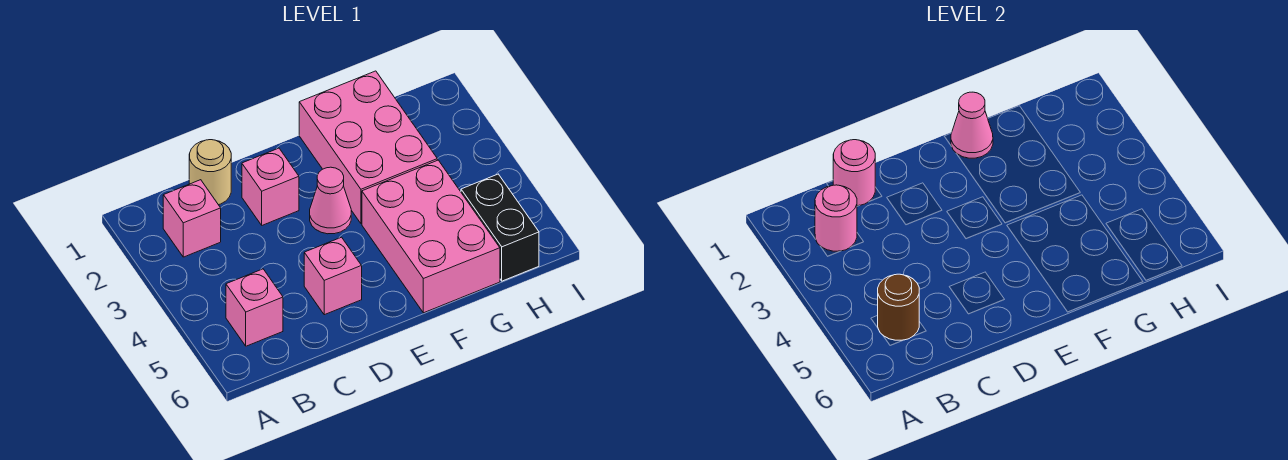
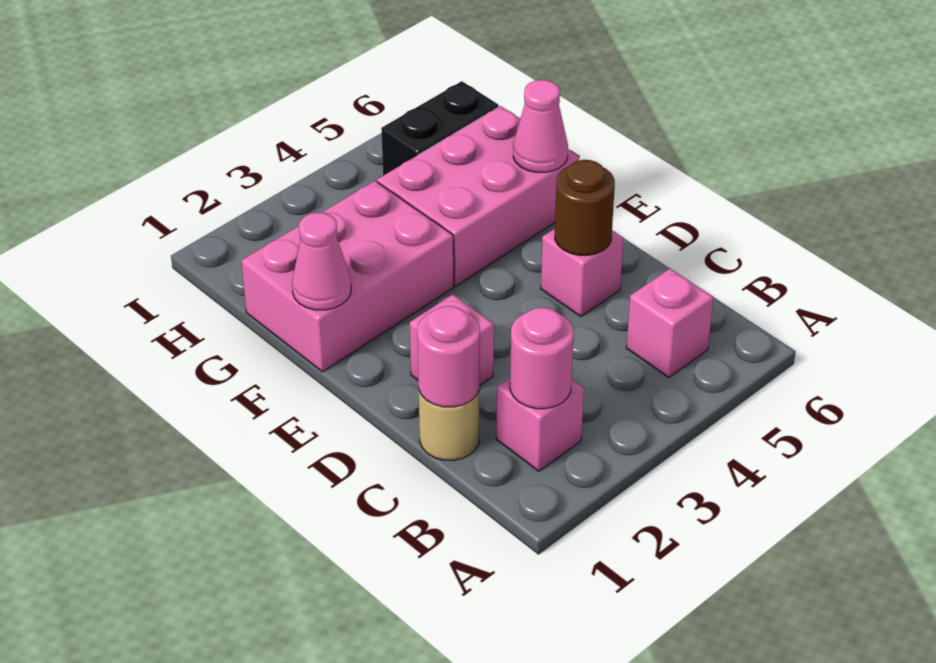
brown round brick B5 level 2 -> brown round brick D5 level 2
pink cone E3 level 1 -> pink cone F6 level 2

